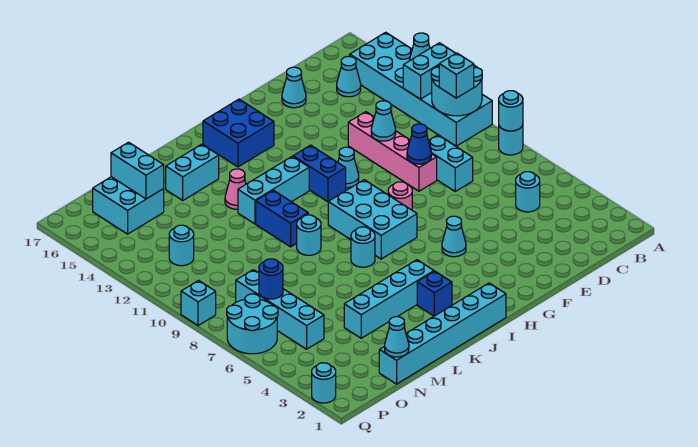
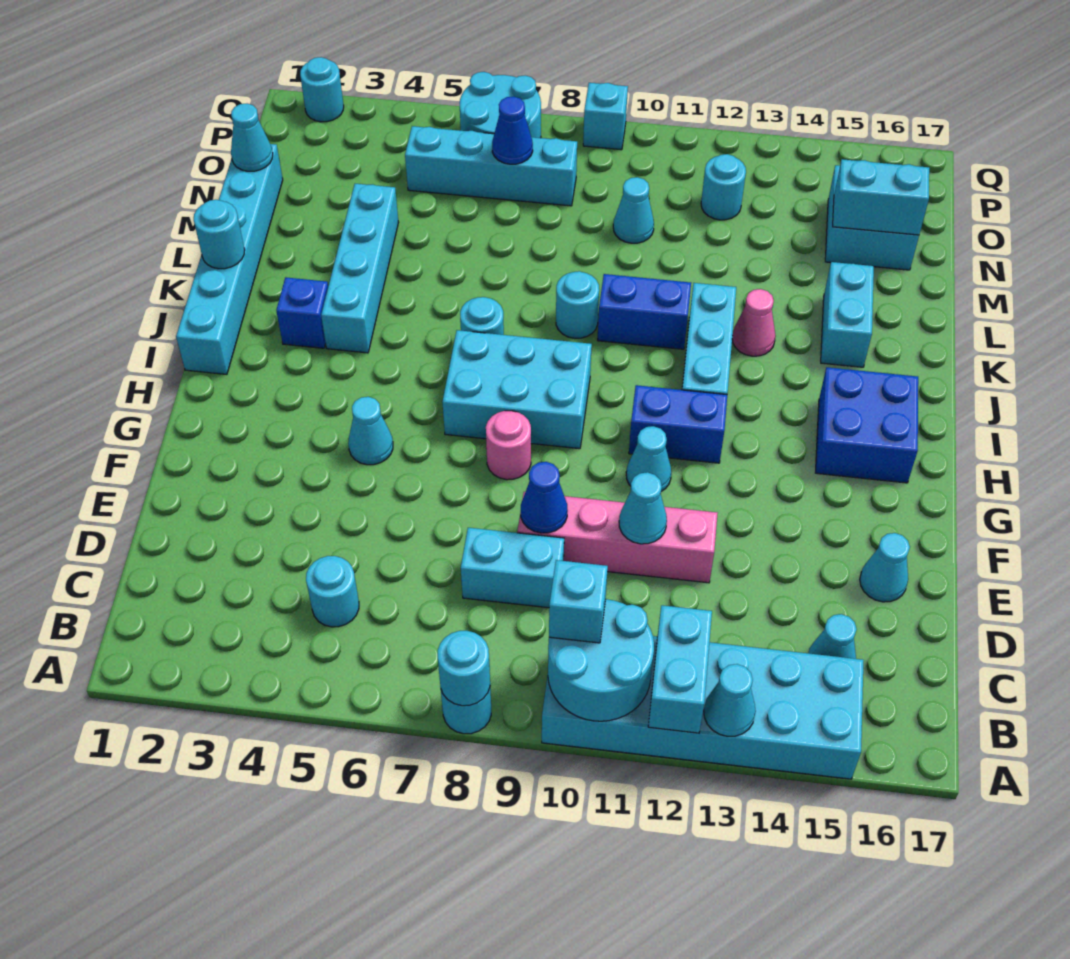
none -> cyan round brick K1 level 2
none -> cyan cone N10 level 1
blue round brick O7 level 2 -> blue cone O7 level 2

